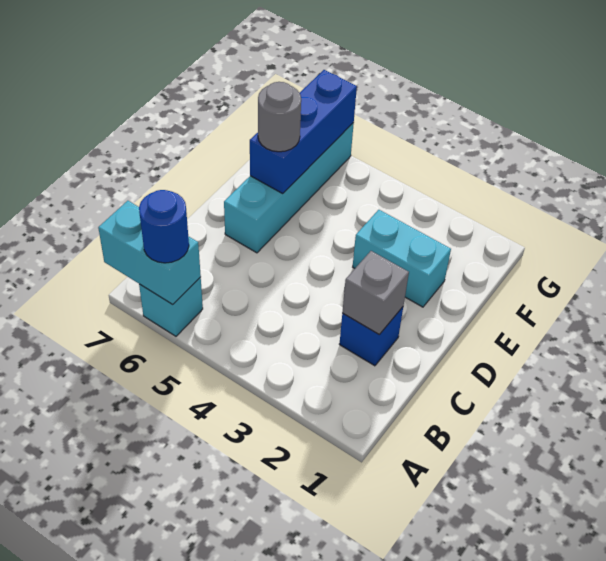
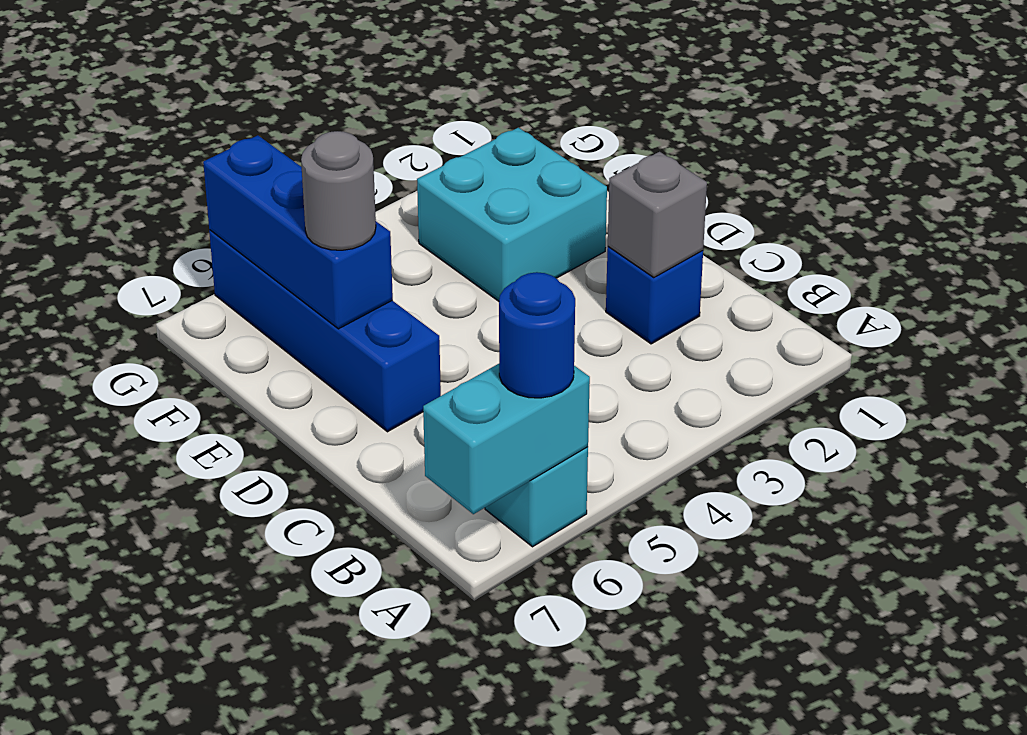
cyan brick D6:G6 level 1 -> blue brick D6:G6 level 1
cyan brick E2:E3 level 1 -> cyan brick E2:F3 level 1

